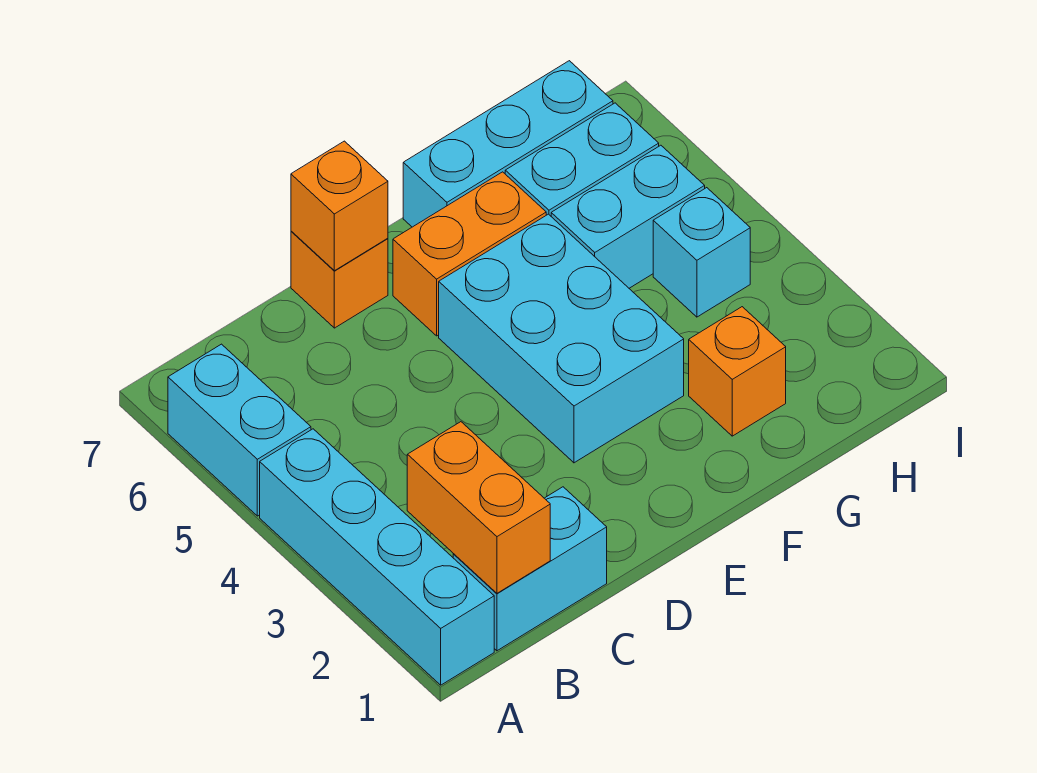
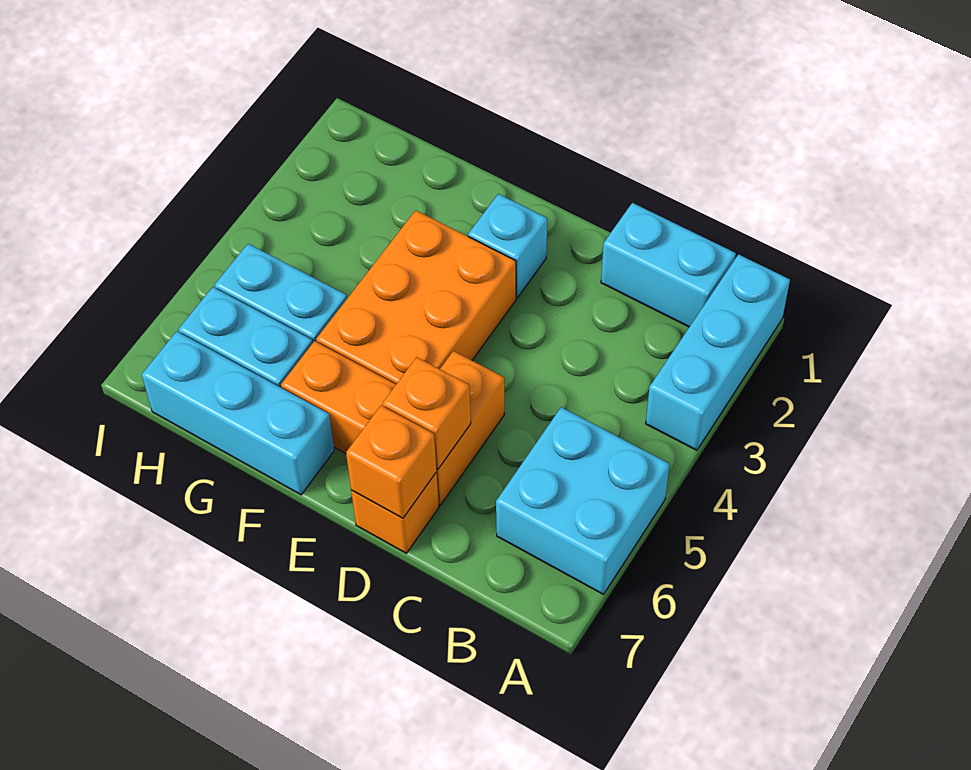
cyan brick A1:A4 level 1 -> cyan brick A1:A3 level 1
cyan brick A5:A6 level 1 -> cyan brick A5:B6 level 1
orange brick B1:B2 level 2 -> orange brick D5:D6 level 1
cyan brick E3:F5 level 1 -> orange brick E3:F5 level 1
orange brick G2 level 1 -> orange brick D6 level 2
cyan brick H4 level 1 -> cyan brick E2 level 1

